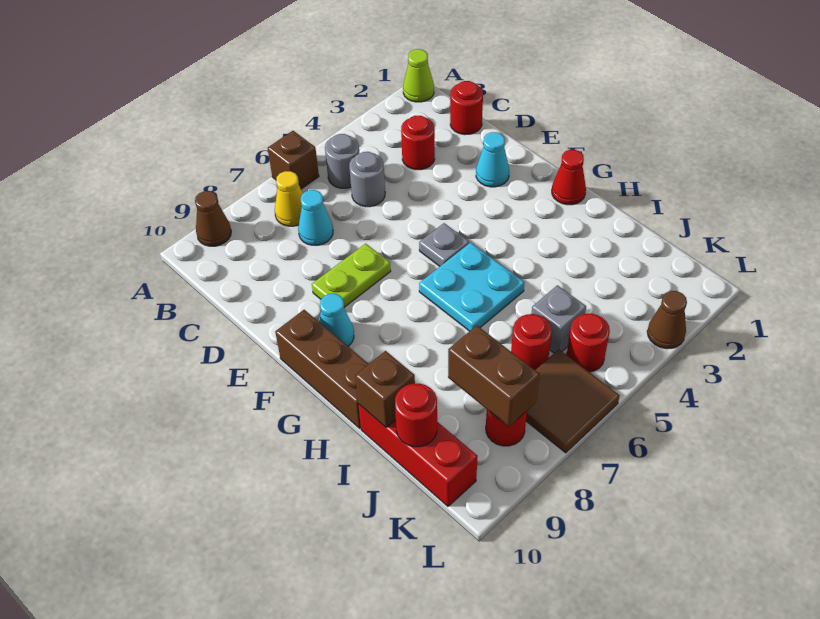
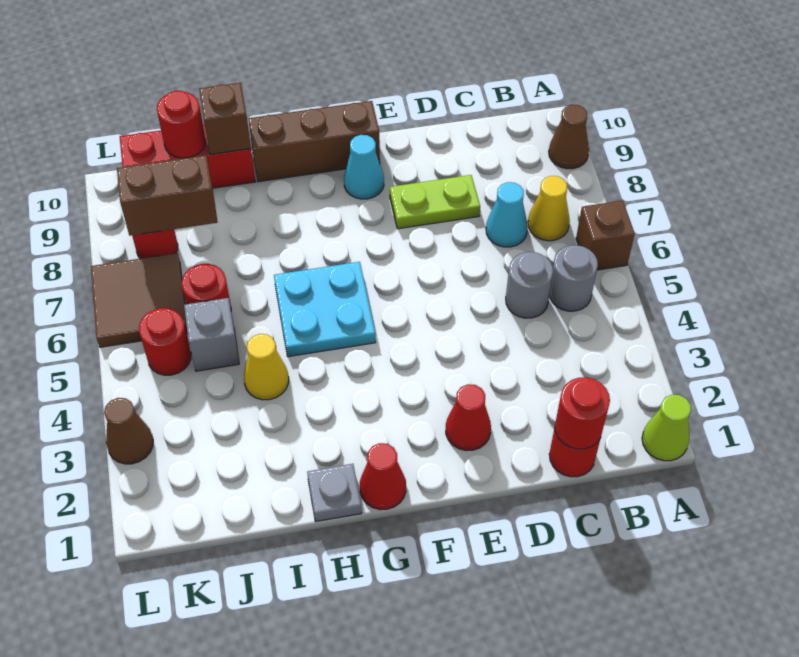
red round brick C3 level 1 -> red round brick C1 level 2
cyan cone E2 level 1 -> red cone E2 level 1
lime plate E7:E8 level 1 -> lime plate D8:E8 level 1
grey plate F5 level 1 -> grey plate H1 level 1
none -> yellow cone I4 level 1

